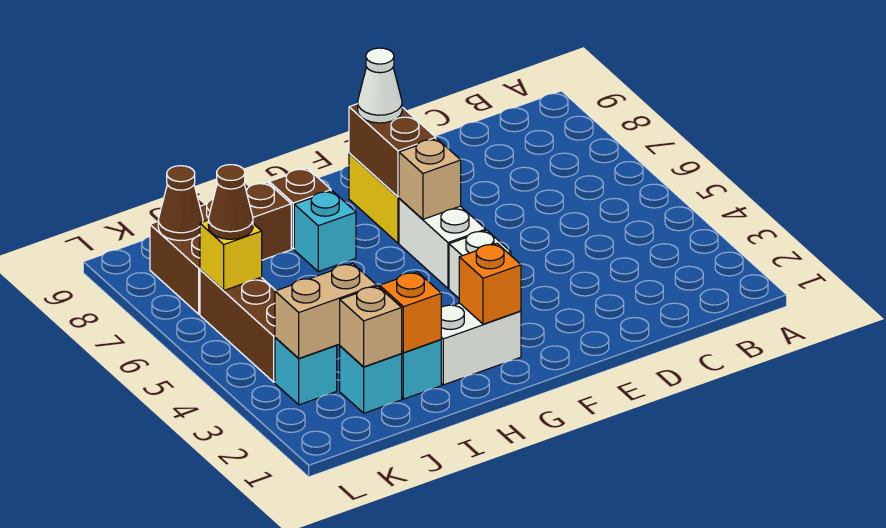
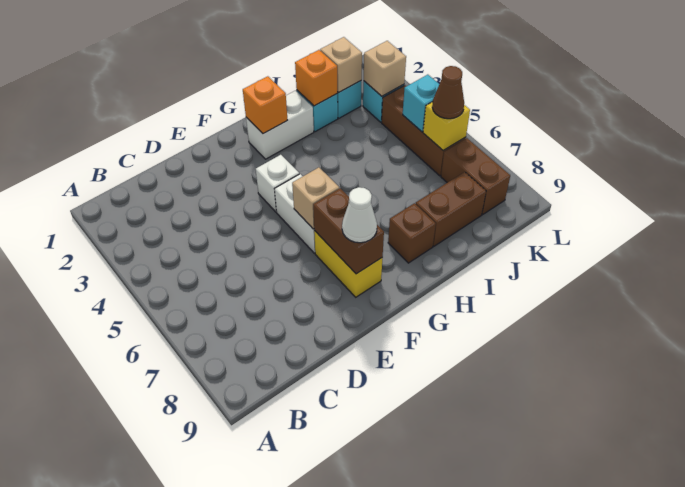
cyan brick H7 level 1 -> cyan brick K5 level 2
tan brick J3:K3 level 2 -> tan brick K3 level 2
brown cone K8 level 2 -> none

